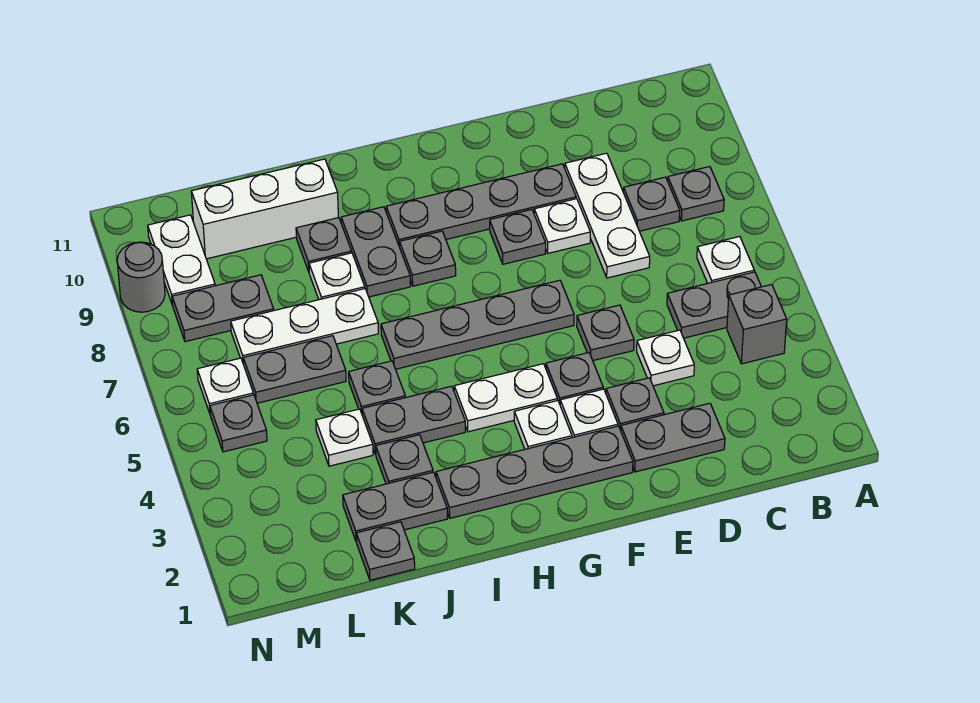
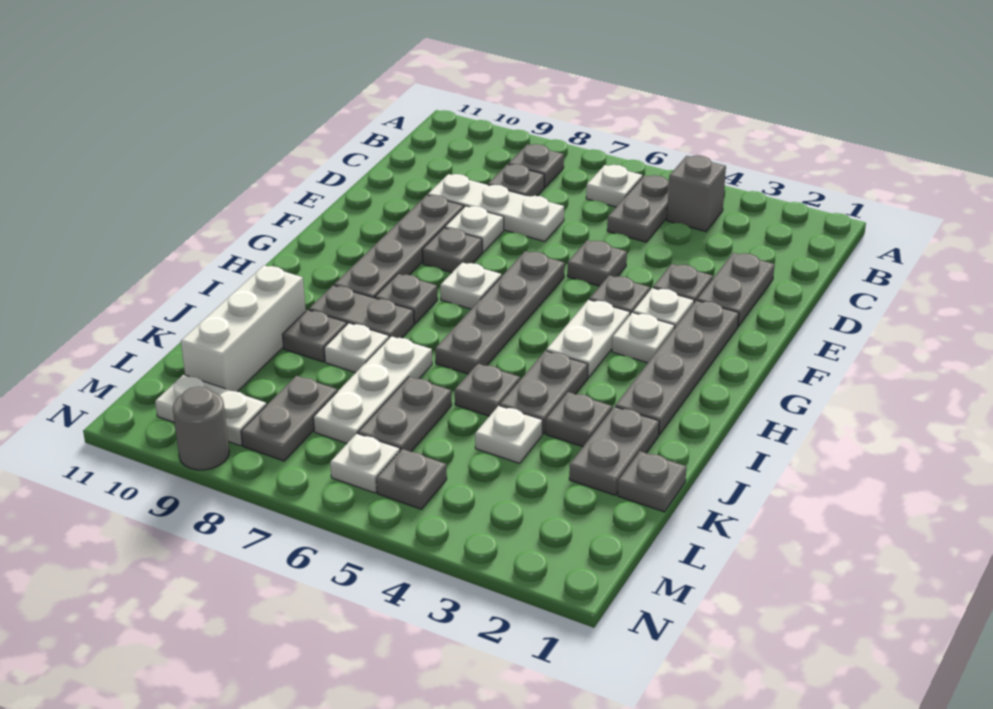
white plate D4 level 1 -> white plate G7 level 1

